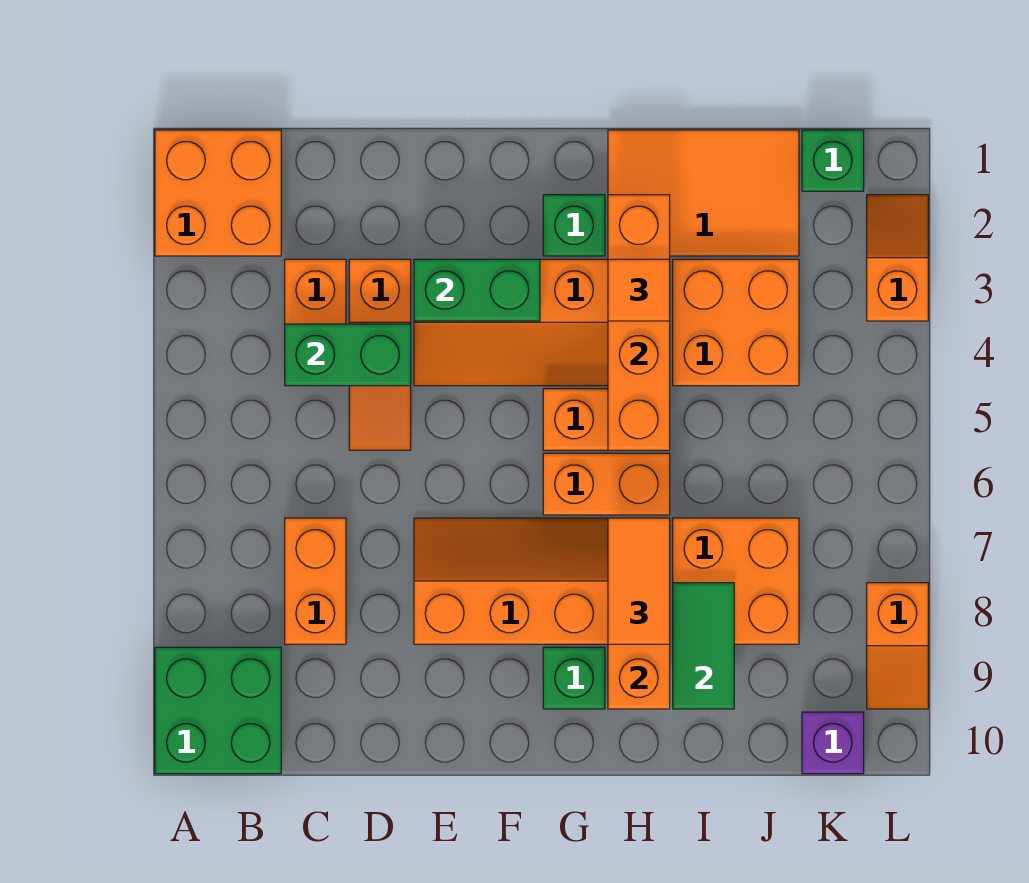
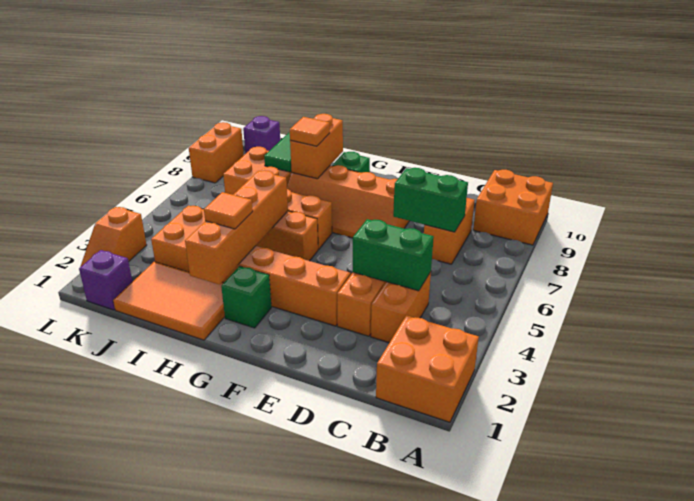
green brick A9:B10 level 1 -> orange brick A9:B10 level 1
green brick E3:F3 level 2 -> green brick C7:D7 level 2
orange tile H7:H8 level 3 -> orange tile H8 level 3
green brick K1 level 1 -> purple brick K1 level 1
orange slope L8:L9 level 1 top 8 -> orange brick L8:L9 level 1

